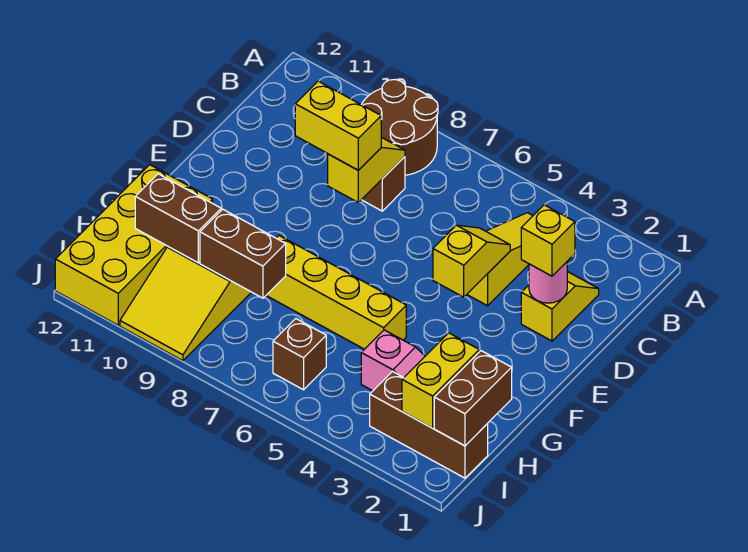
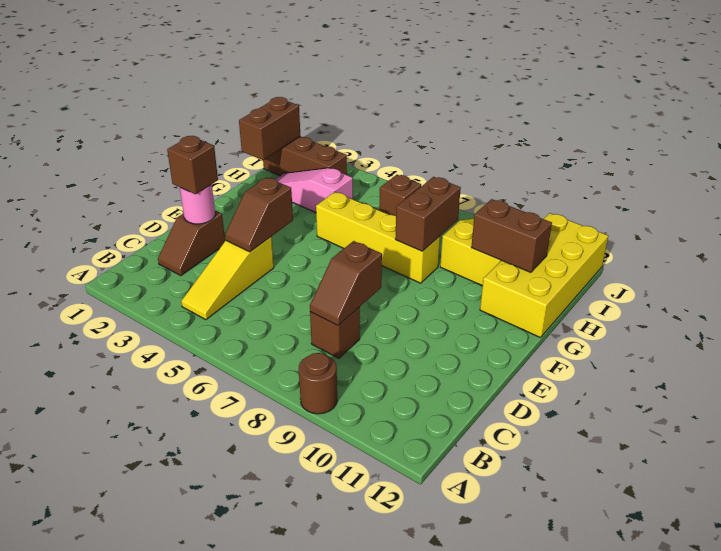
brown round brick A8:B9 level 1 -> brown round brick A9 level 1
yellow slope C2:D2 level 1 top D -> brown slope C2:D2 level 1 top D
yellow slope C8:D8 level 2 top D -> brown slope C8:D8 level 2 top D
yellow brick D2 level 3 -> brown brick D2 level 3
yellow slope D4:E4 level 2 top E -> brown slope D4:E4 level 2 top E
yellow brick D8:D9 level 3 -> none
yellow brick H2:I2 level 2 -> none
brown brick H8:H9 level 2 -> brown brick G8:H8 level 2

